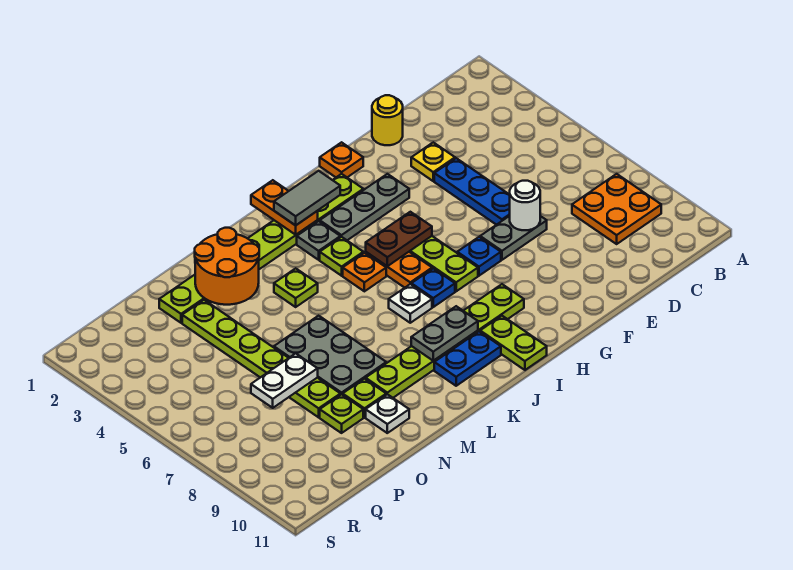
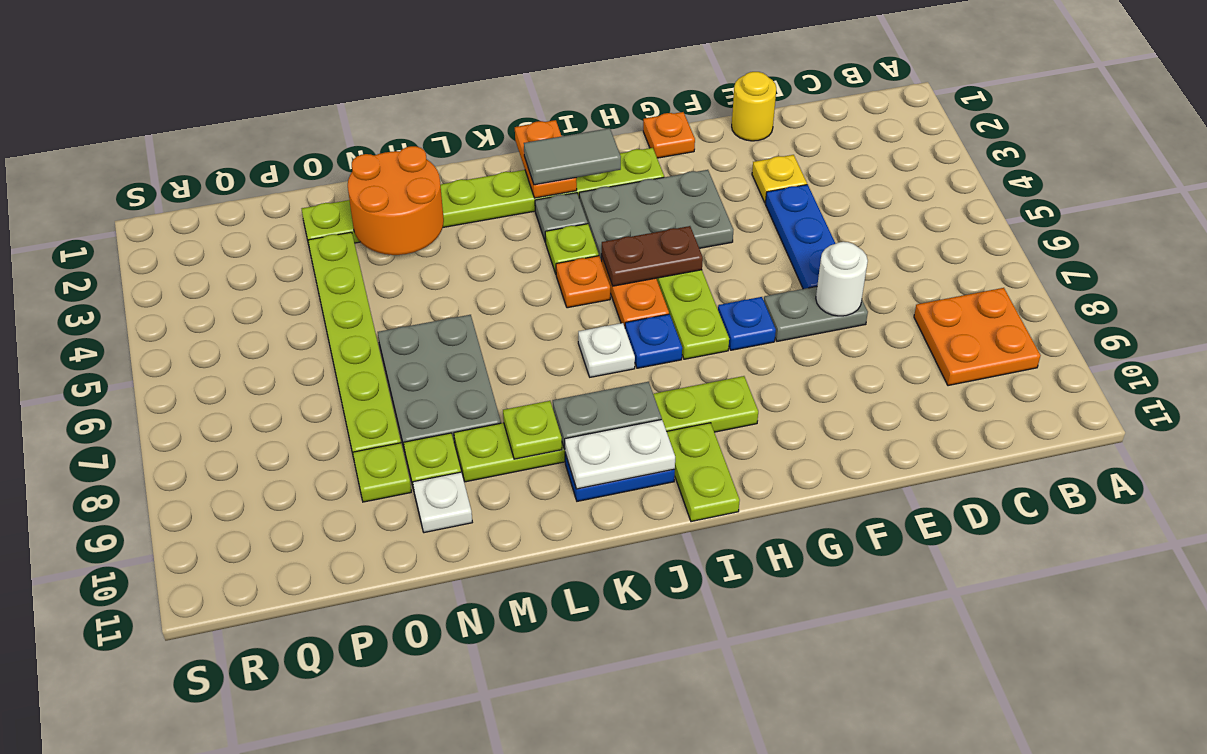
grey plate G3:I3 level 1 -> grey plate G3:I4 level 1
lime plate L4 level 1 -> lime plate L9 level 2
white plate O7:P7 level 2 -> white plate J10:K10 level 2

